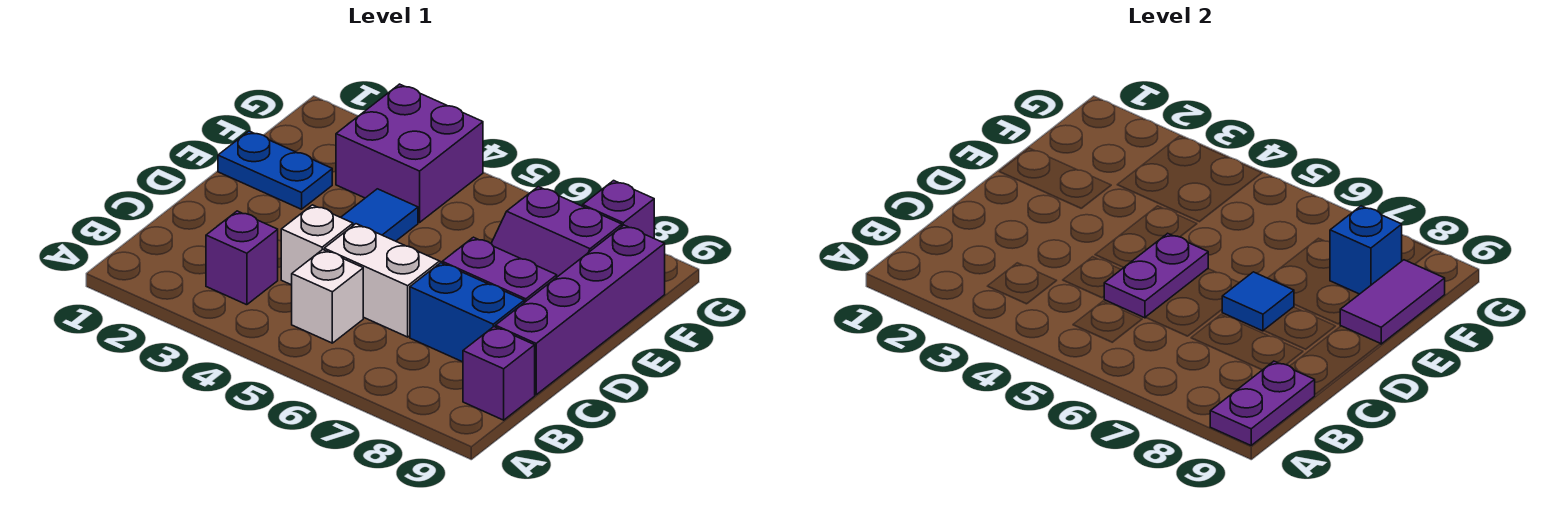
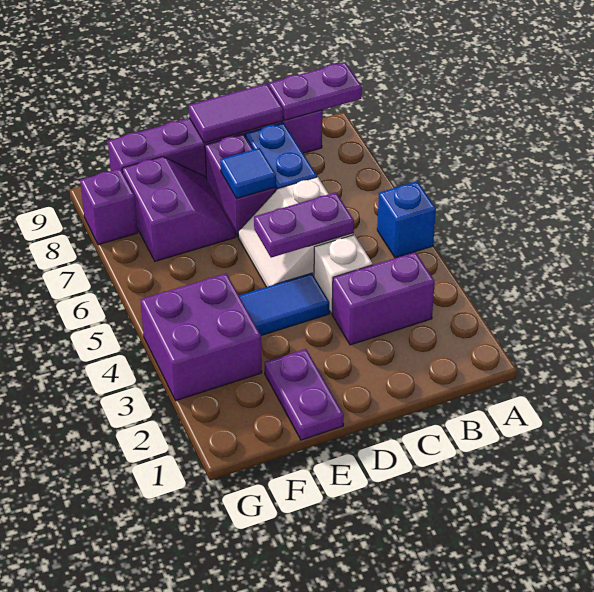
purple brick B3 level 1 -> purple brick B3:C3 level 1
white brick B5 level 1 -> none
blue plate E1:E2 level 1 -> purple plate E1:E2 level 1
purple tile E9:F9 level 2 -> purple tile C9:D9 level 2
blue brick F8 level 2 -> blue brick A5 level 1

